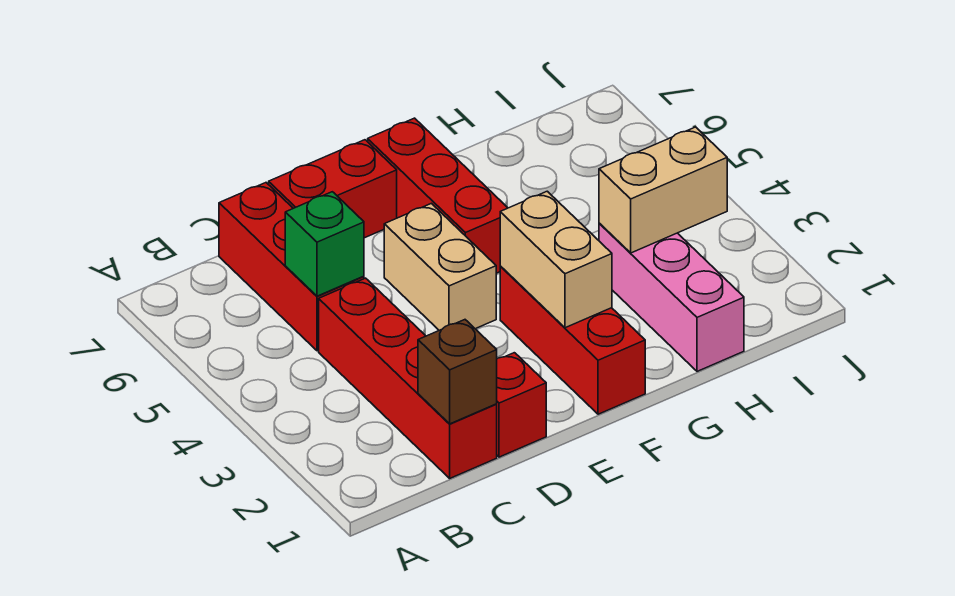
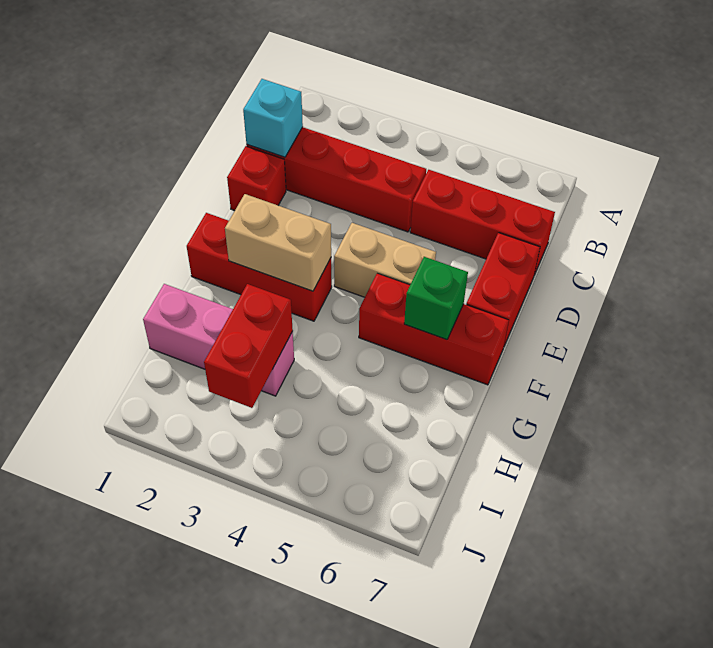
brown brick C1 level 2 -> cyan brick C1 level 2
green brick C5 level 2 -> green brick F6 level 2
tan brick H3:I3 level 2 -> red brick H3:I3 level 2

